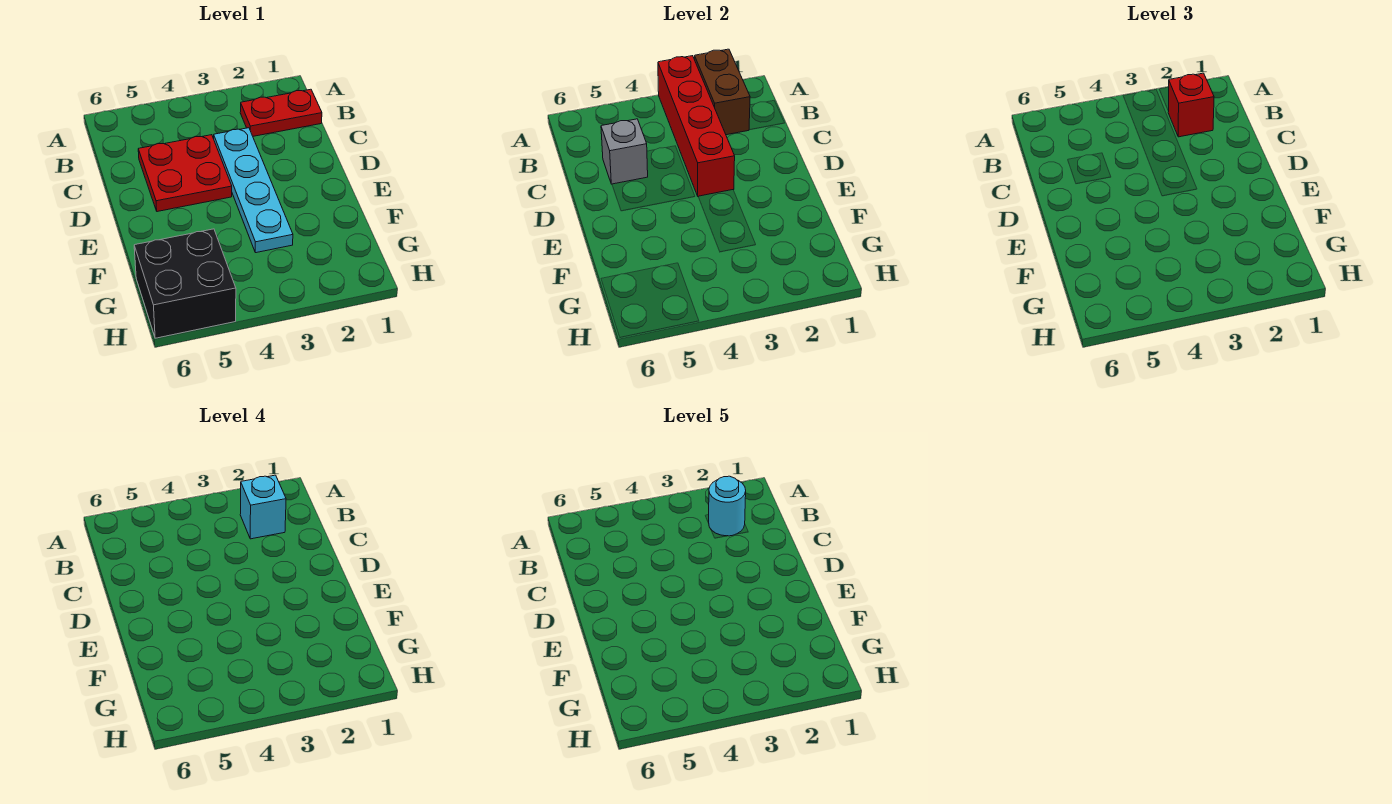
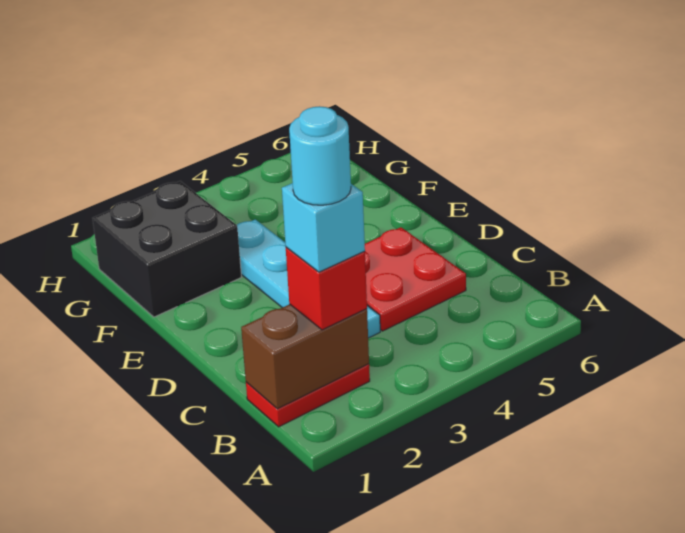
brown brick A2:B2 level 2 -> brown brick B1:B2 level 2
red brick A3:D3 level 2 -> none
grey brick C5 level 2 -> none
black brick G5:H6 level 1 -> black brick F1:G2 level 1

